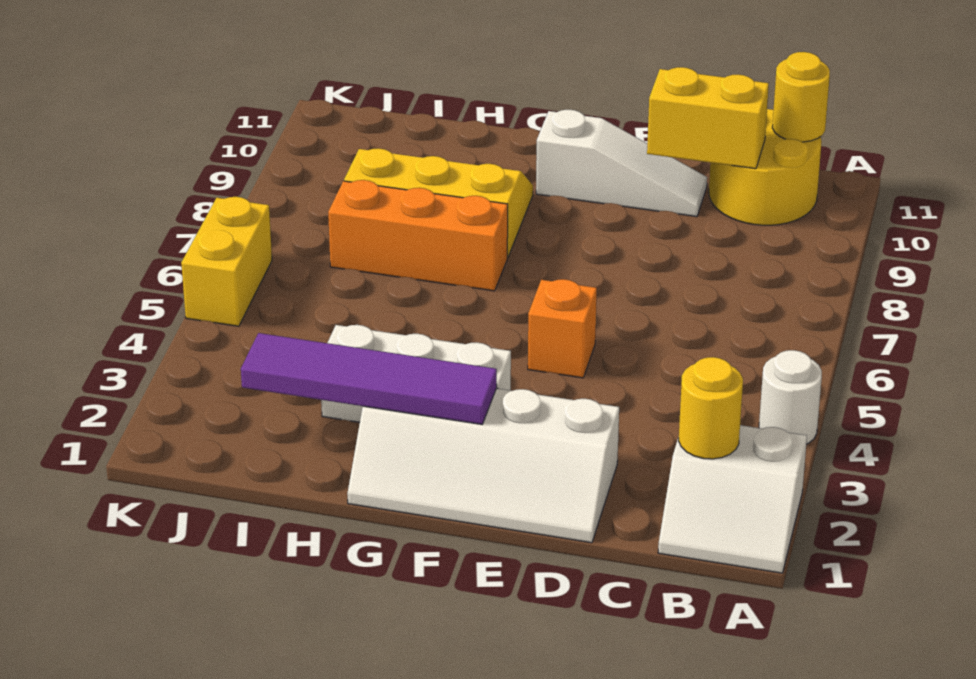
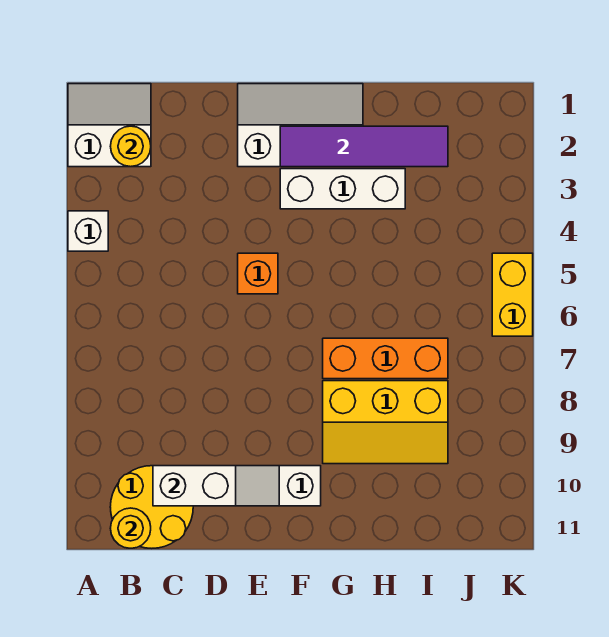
white round brick A4 level 1 -> white brick A4 level 1
yellow brick C10:D10 level 2 -> white brick C10:D10 level 2
white slope D1:G2 level 1 top 2 -> white slope E1:G2 level 1 top 2

